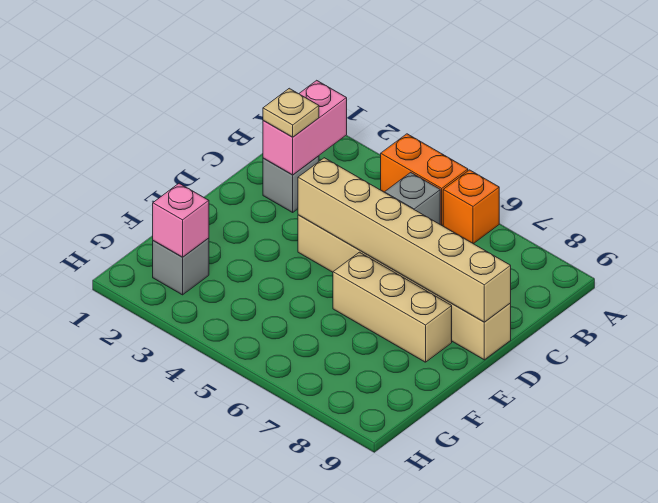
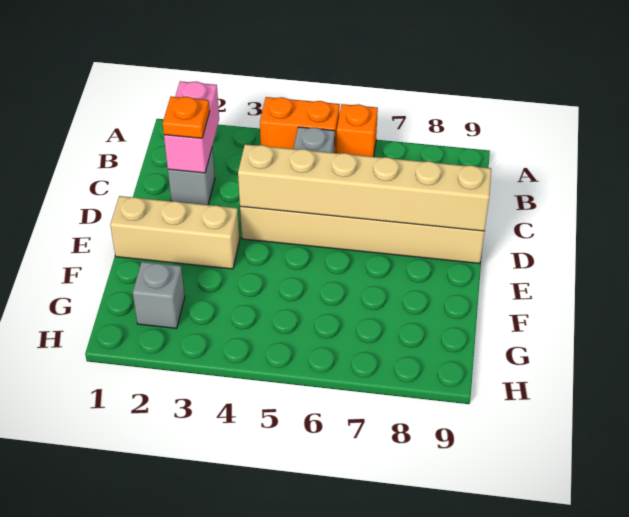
tan plate C2 level 3 -> orange plate C2 level 3
tan brick E6:E8 level 1 -> tan brick E1:E3 level 1
pink brick G2 level 2 -> none

